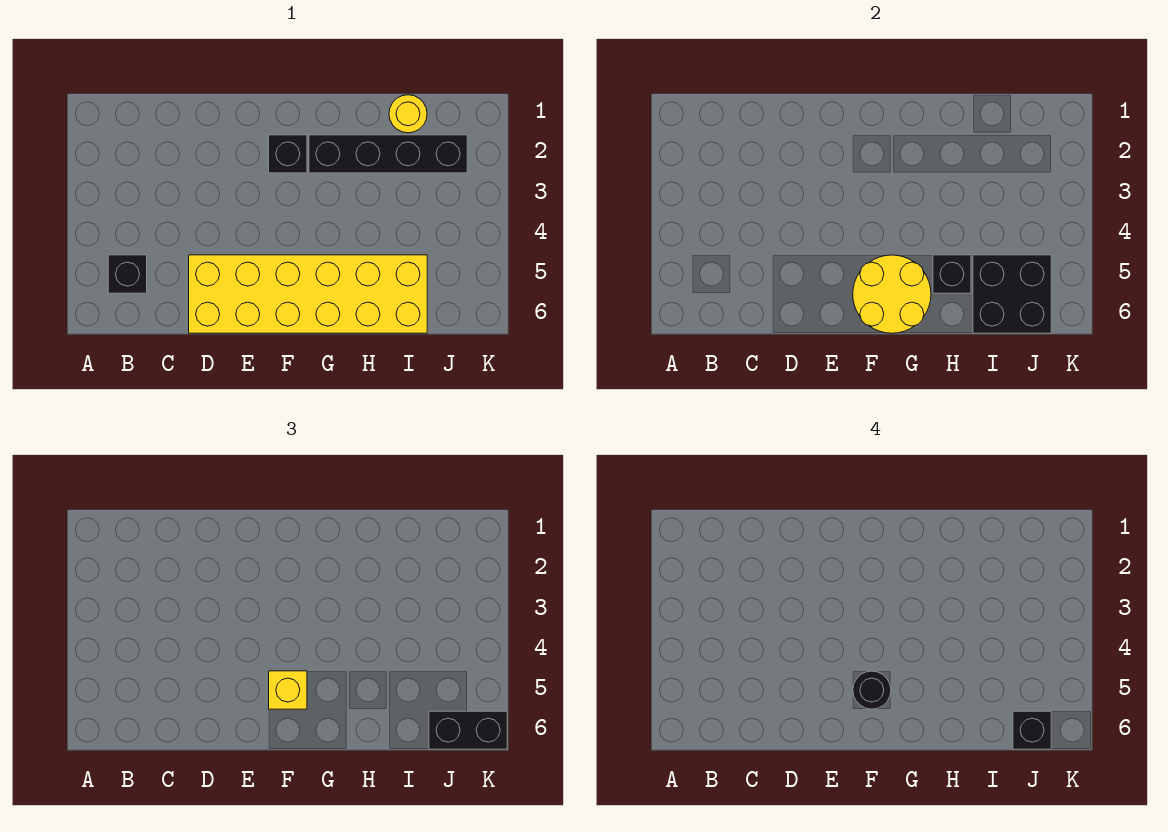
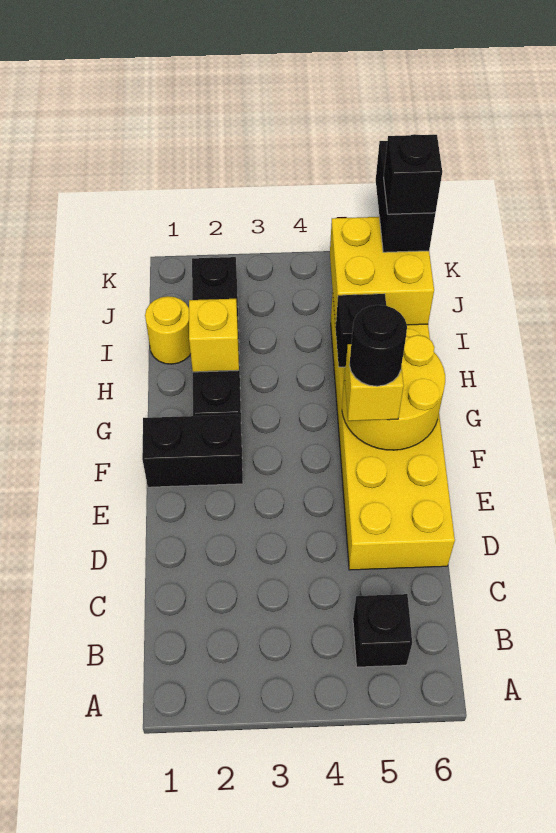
black brick F2 level 1 -> black brick F1:F2 level 1
none -> yellow brick H2 level 2
black brick I5:J6 level 2 -> yellow brick I5:J6 level 2

